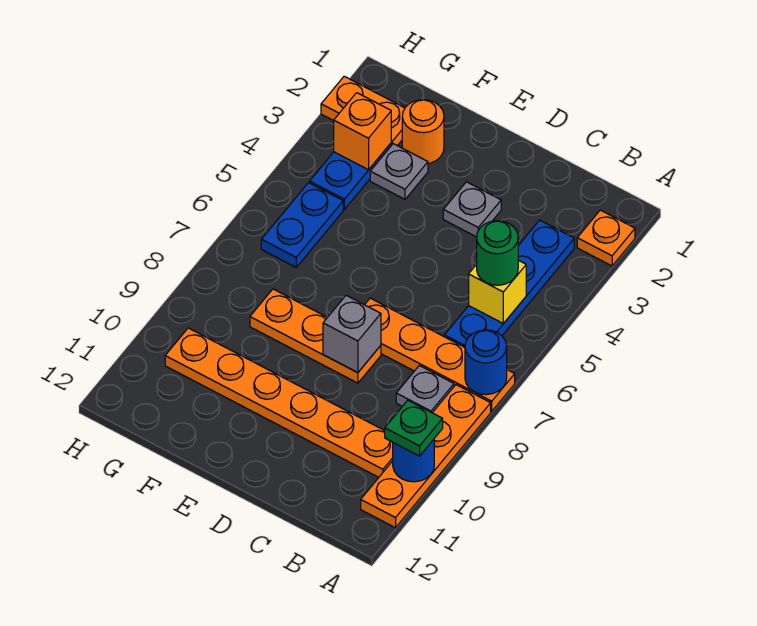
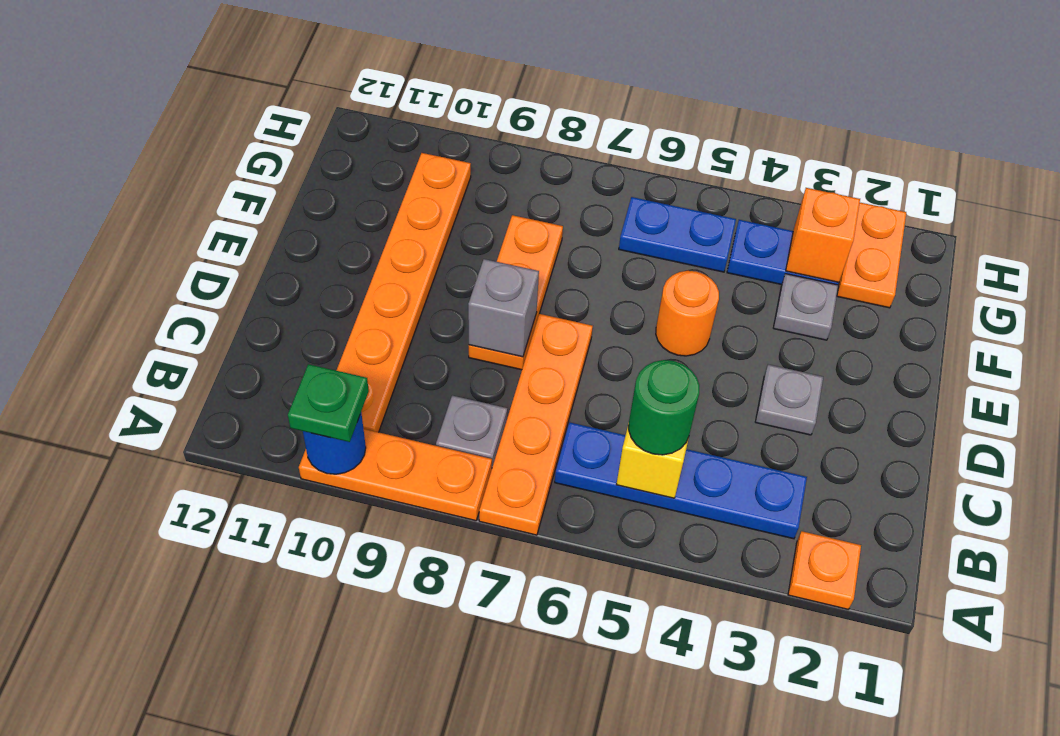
blue round brick A7 level 2 -> none
orange plate A8:A11 level 1 -> orange plate A8:A10 level 1
orange round brick F2 level 1 -> orange round brick E5 level 1

